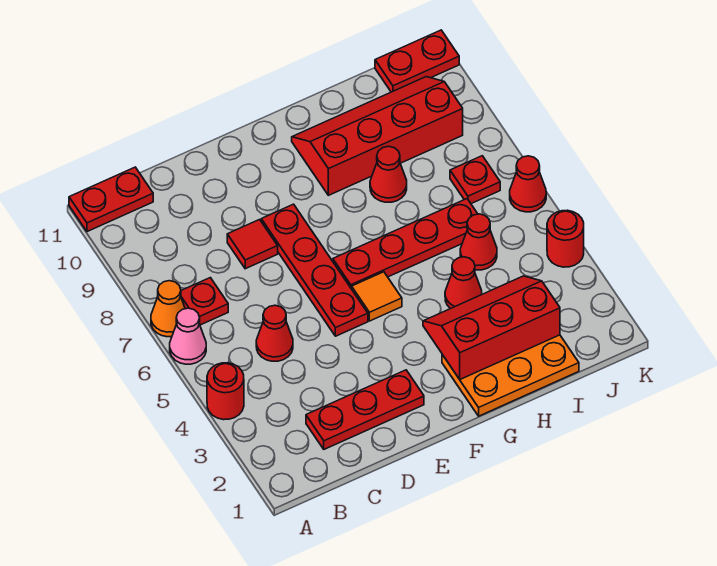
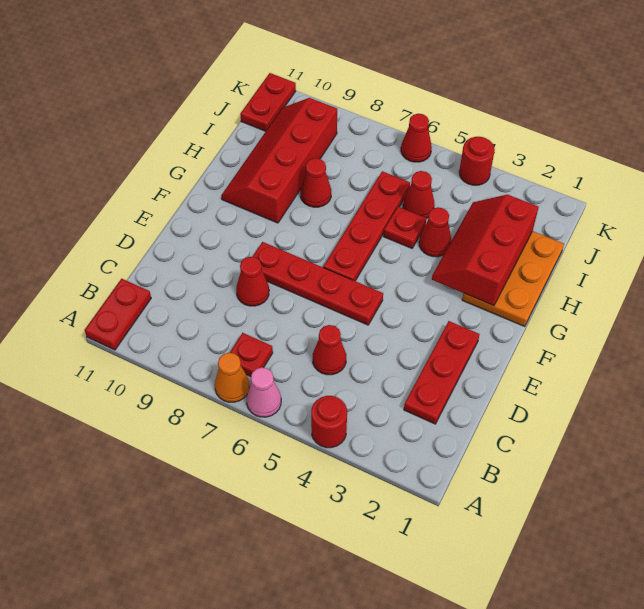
red tile D8 level 1 -> red cone D8 level 1
orange tile F5 level 1 -> none
red plate J7 level 1 -> red plate H5 level 1

